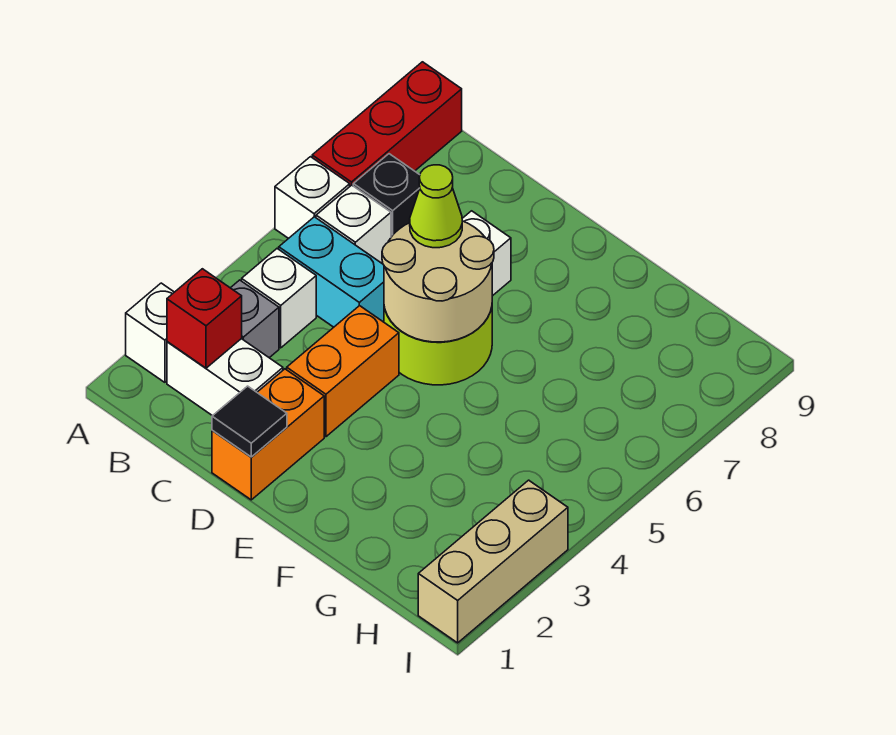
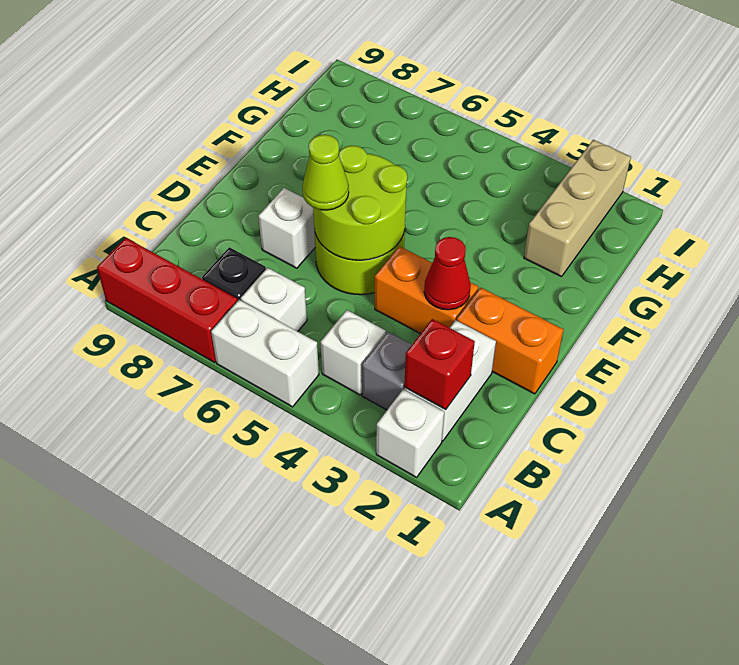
white brick A6 level 1 -> white brick A5:A6 level 1
cyan brick B5:C5 level 1 -> none
black tile D1 level 2 -> none
none -> red cone D3 level 2
tan round brick D5:E6 level 2 -> lime round brick D5:E6 level 2
tan brick I1:I3 level 1 -> tan brick G2:I2 level 1

